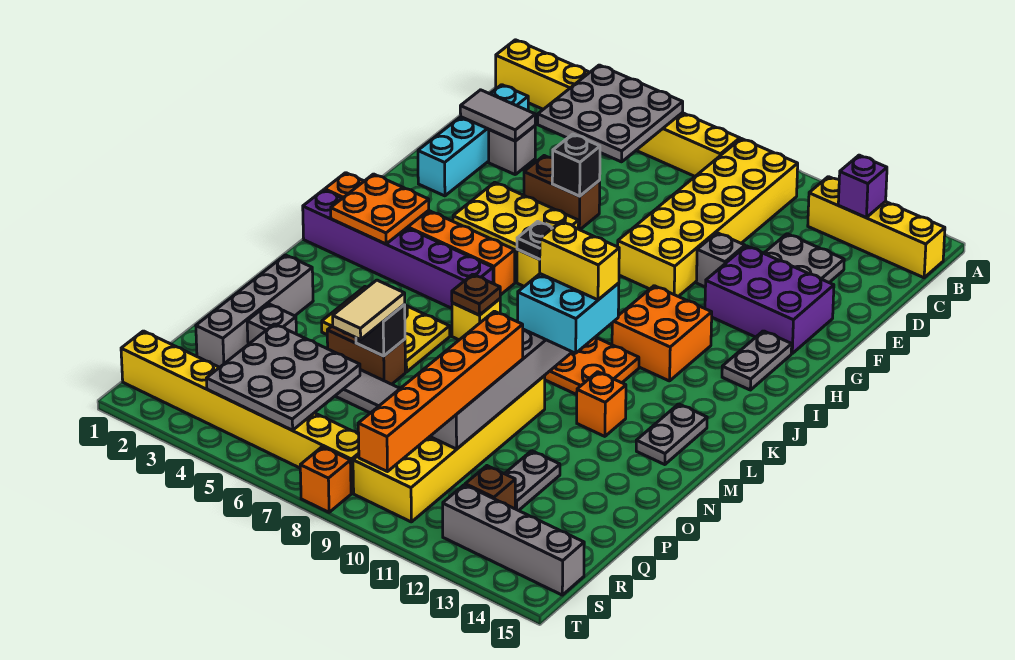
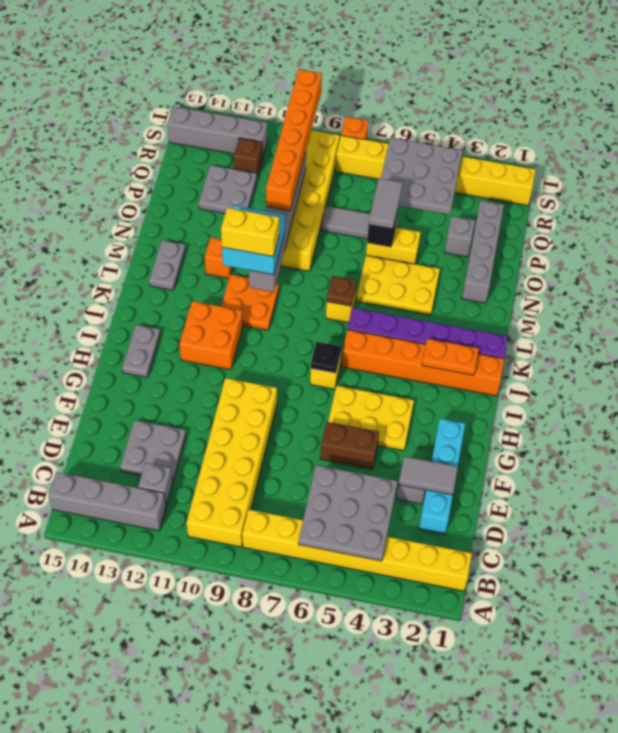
yellow brick B12:B15 level 1 -> grey brick B12:B15 level 1
purple brick B13 level 2 -> none
black brick F6 level 2 -> none
grey brick F11 level 1 -> grey brick C12 level 1
purple brick F12:G14 level 1 -> none
orange plate J2:K3 level 2 -> orange plate J2:J3 level 2
brown brick O5:O6 level 1 -> yellow brick O5:O6 level 1
tan tile O6:P6 level 3 -> grey tile O6:P6 level 3
grey plate P12:Q12 level 1 -> grey plate P12:Q13 level 1

